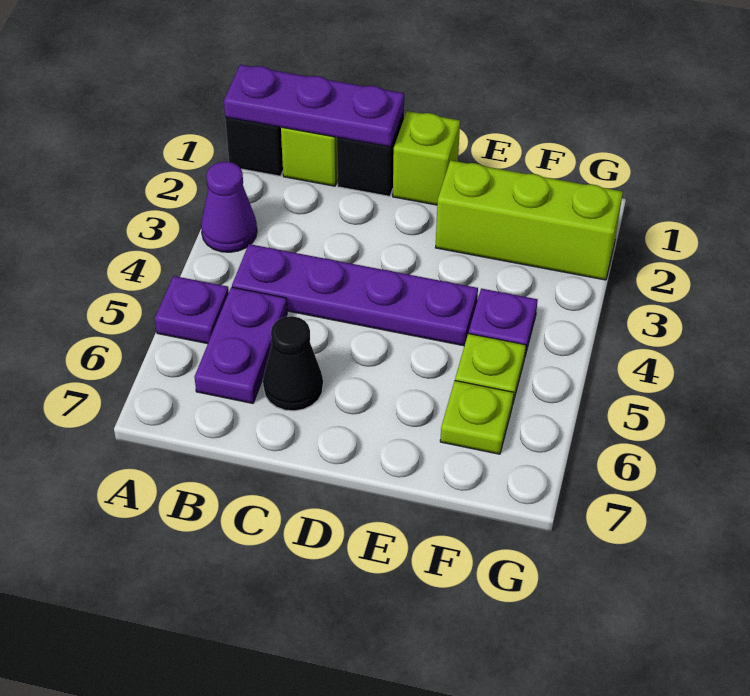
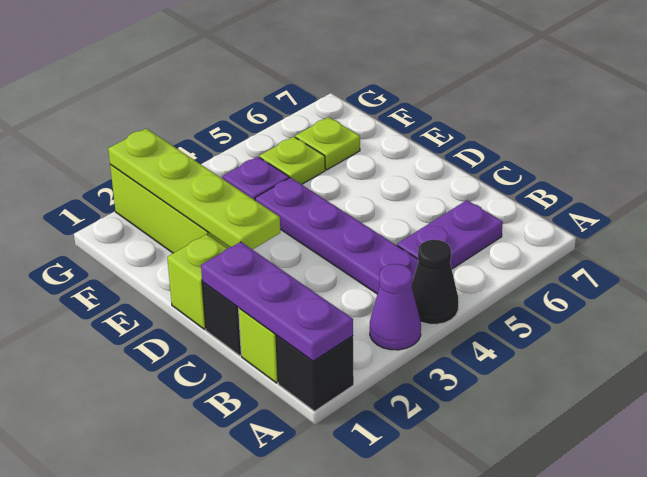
purple plate A5 level 1 -> none
black cone C6 level 1 -> black cone A4 level 1
none -> lime plate D2:G2 level 2

